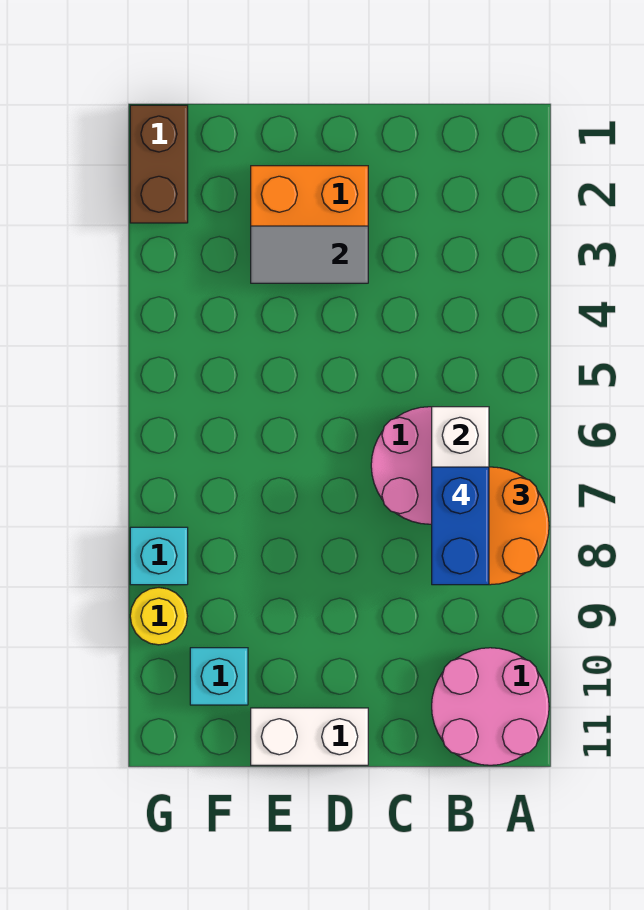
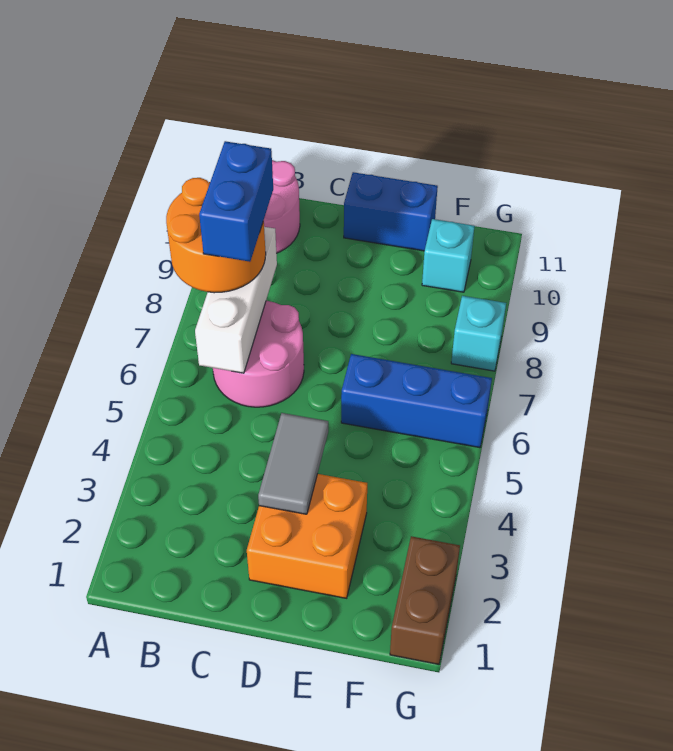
grey tile D3:E3 level 2 -> grey tile D3:D4 level 2
white brick D11:E11 level 1 -> blue brick D11:E11 level 1
none -> blue brick E6:G6 level 1
yellow round brick G9 level 1 -> none

